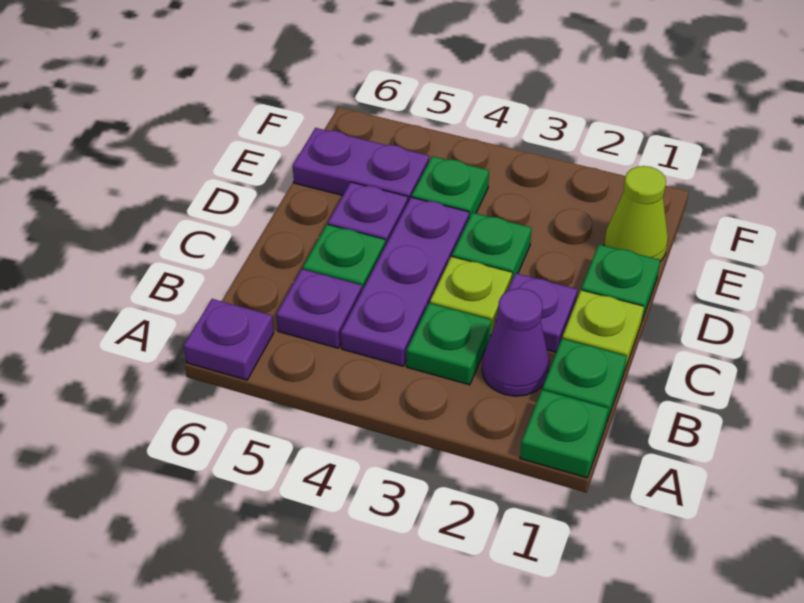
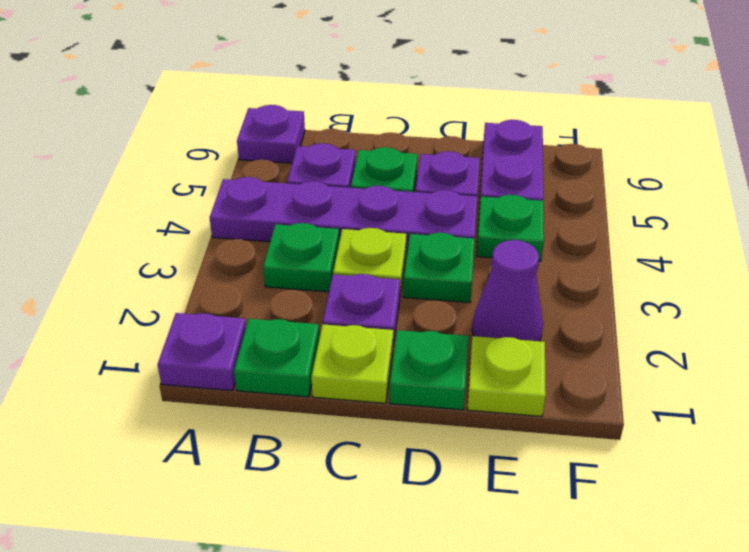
green plate A1 level 1 -> purple plate A1 level 1
purple cone B2 level 1 -> purple cone E2 level 1
purple plate B4:D4 level 1 -> purple plate A4:D4 level 1
lime cone E1 level 1 -> lime plate E1 level 1

